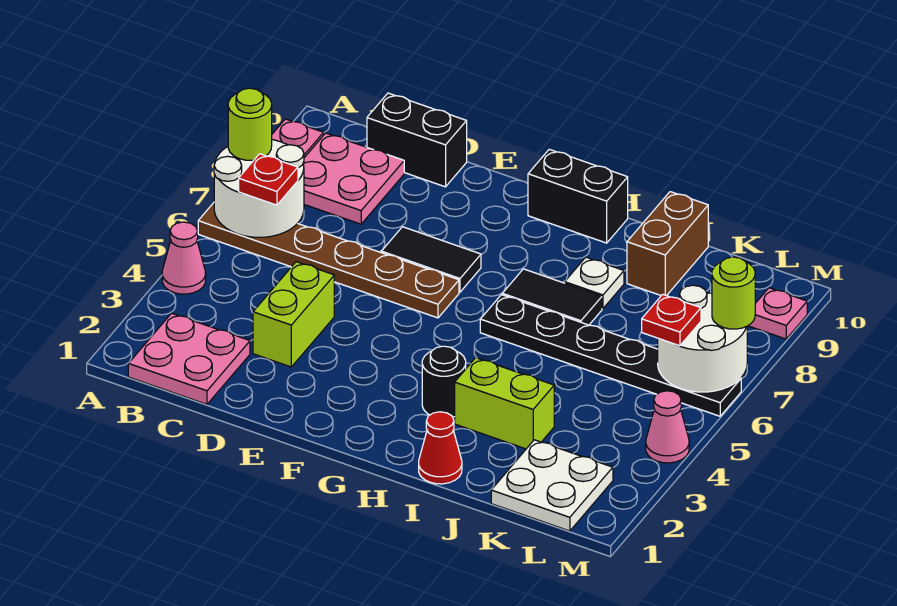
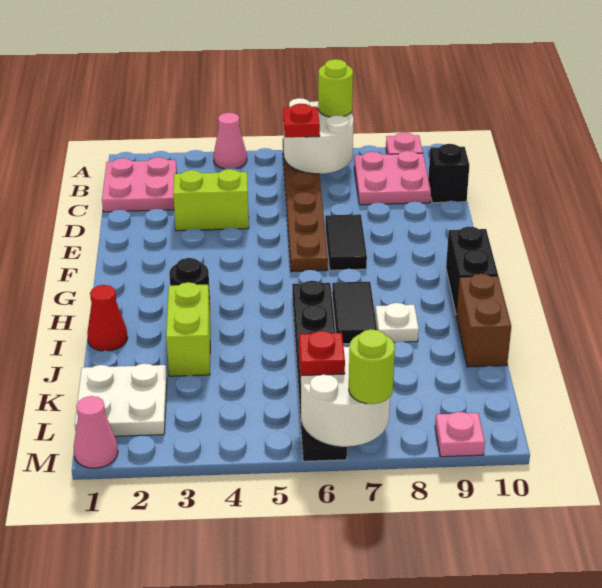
black brick C10:D10 level 1 -> black brick C10 level 1
brown brick J9:J10 level 1 -> brown brick I10:J10 level 1
pink cone M4 level 1 -> pink cone M1 level 1

